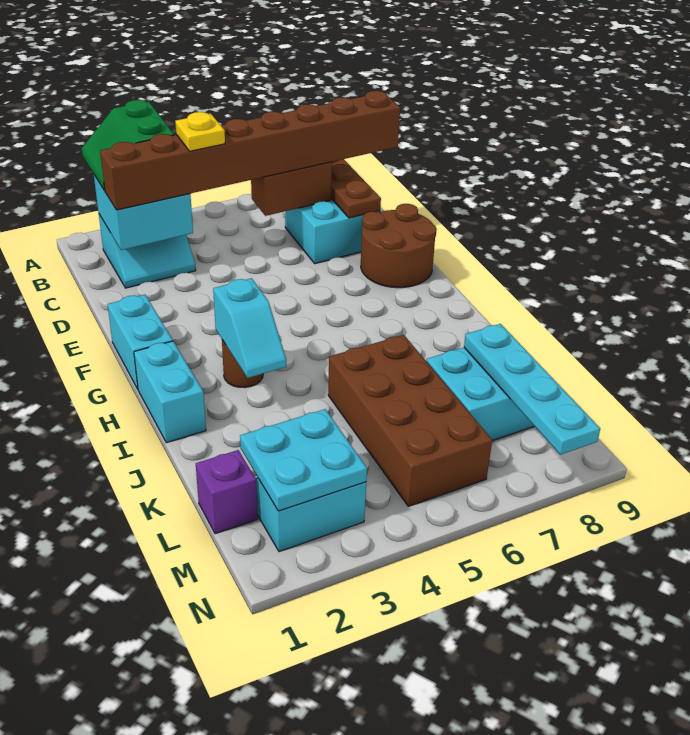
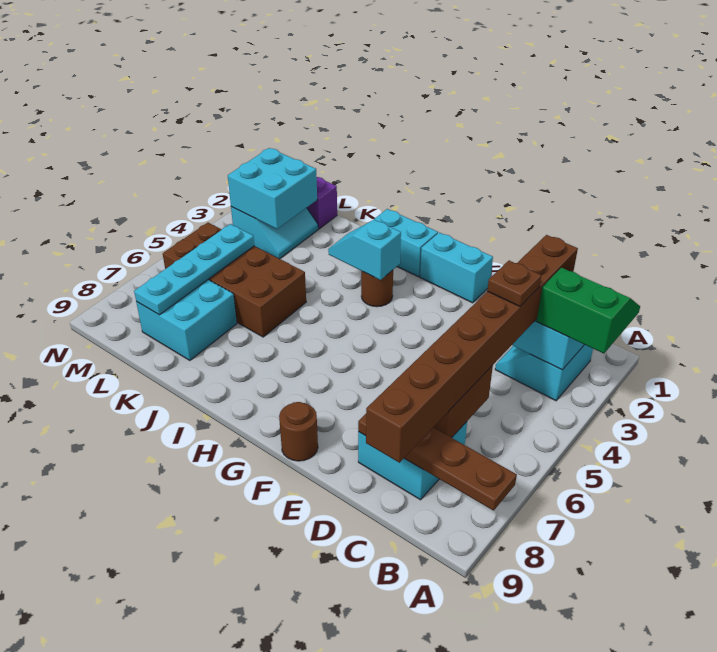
yellow plate C4 level 4 -> brown plate C4 level 4
brown round brick E8:F9 level 1 -> brown round brick F9 level 1
cyan plate K8:N8 level 2 -> cyan plate L5:L8 level 2
cyan plate L2:M3 level 2 -> cyan brick L2:M3 level 2

